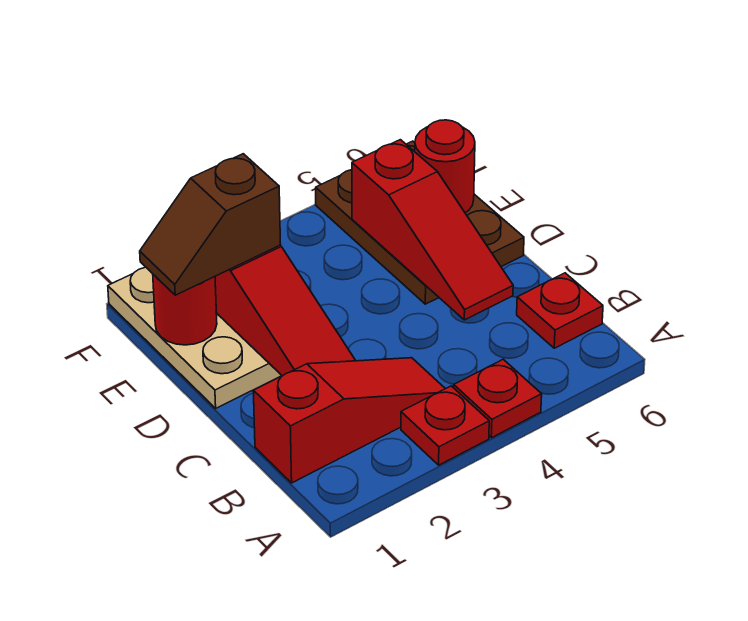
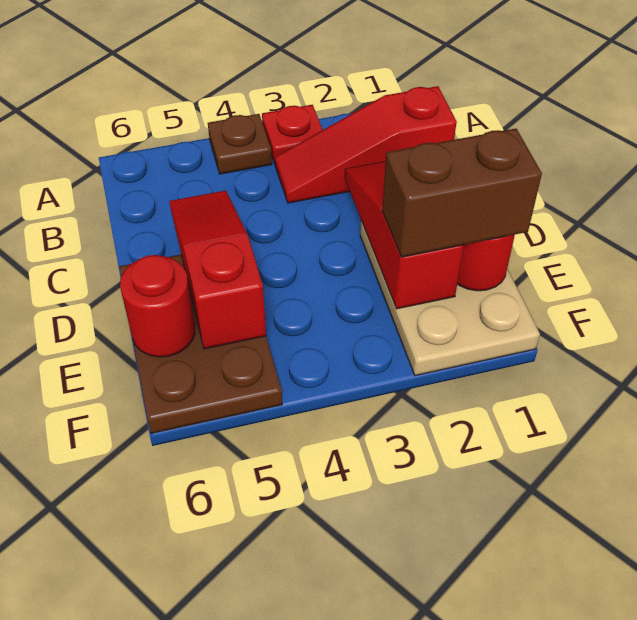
red plate A4 level 1 -> brown plate A4 level 1
red plate B6 level 1 -> none
brown slope E1:E2 level 3 top 2 -> brown brick E1:E2 level 3

